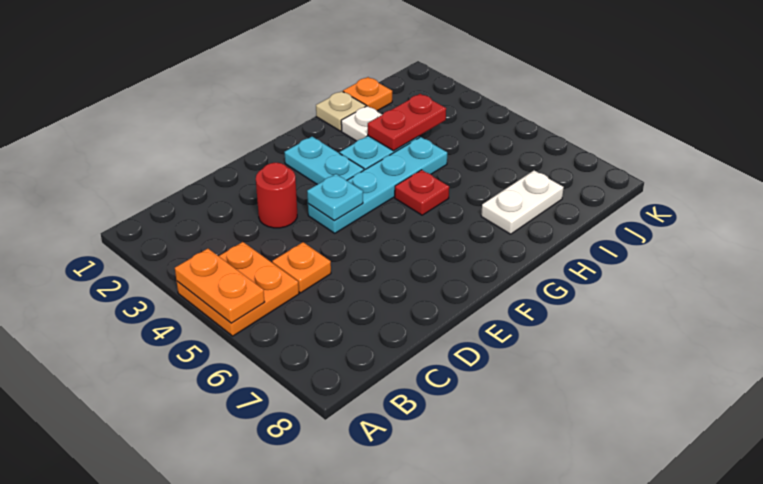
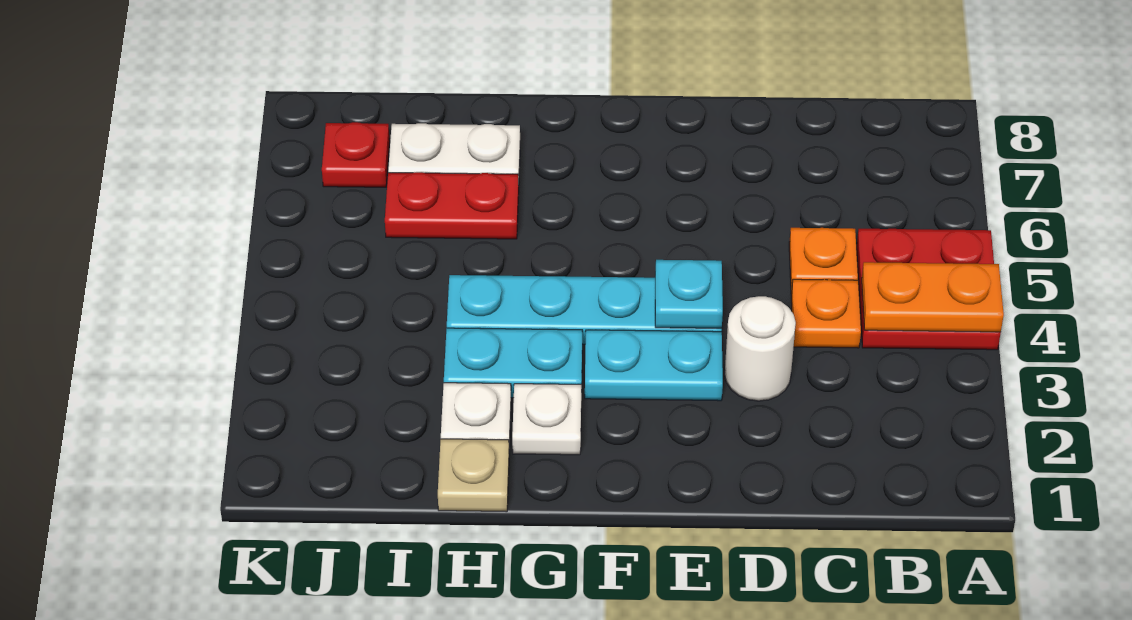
orange plate A4:B5 level 1 -> red plate A4:B5 level 1
orange plate A4:A5 level 2 -> orange plate A4:B4 level 2
red round brick D3 level 1 -> white round brick D3 level 1
cyan plate F2:F3 level 1 -> cyan plate E3:F3 level 1
none -> white plate G2 level 1
red plate G5 level 1 -> red plate J7 level 1
red plate H3:I3 level 2 -> red plate H6:I6 level 1
orange plate I1 level 1 -> orange plate C4 level 1

